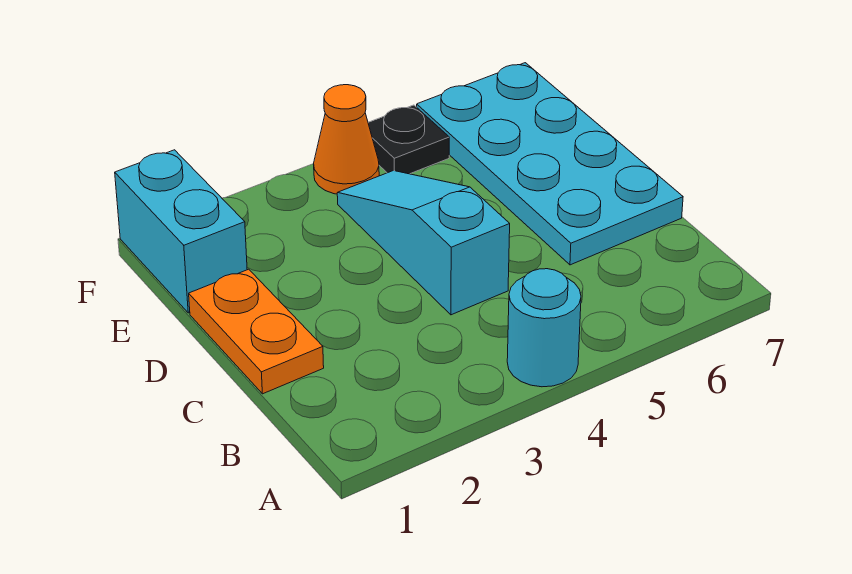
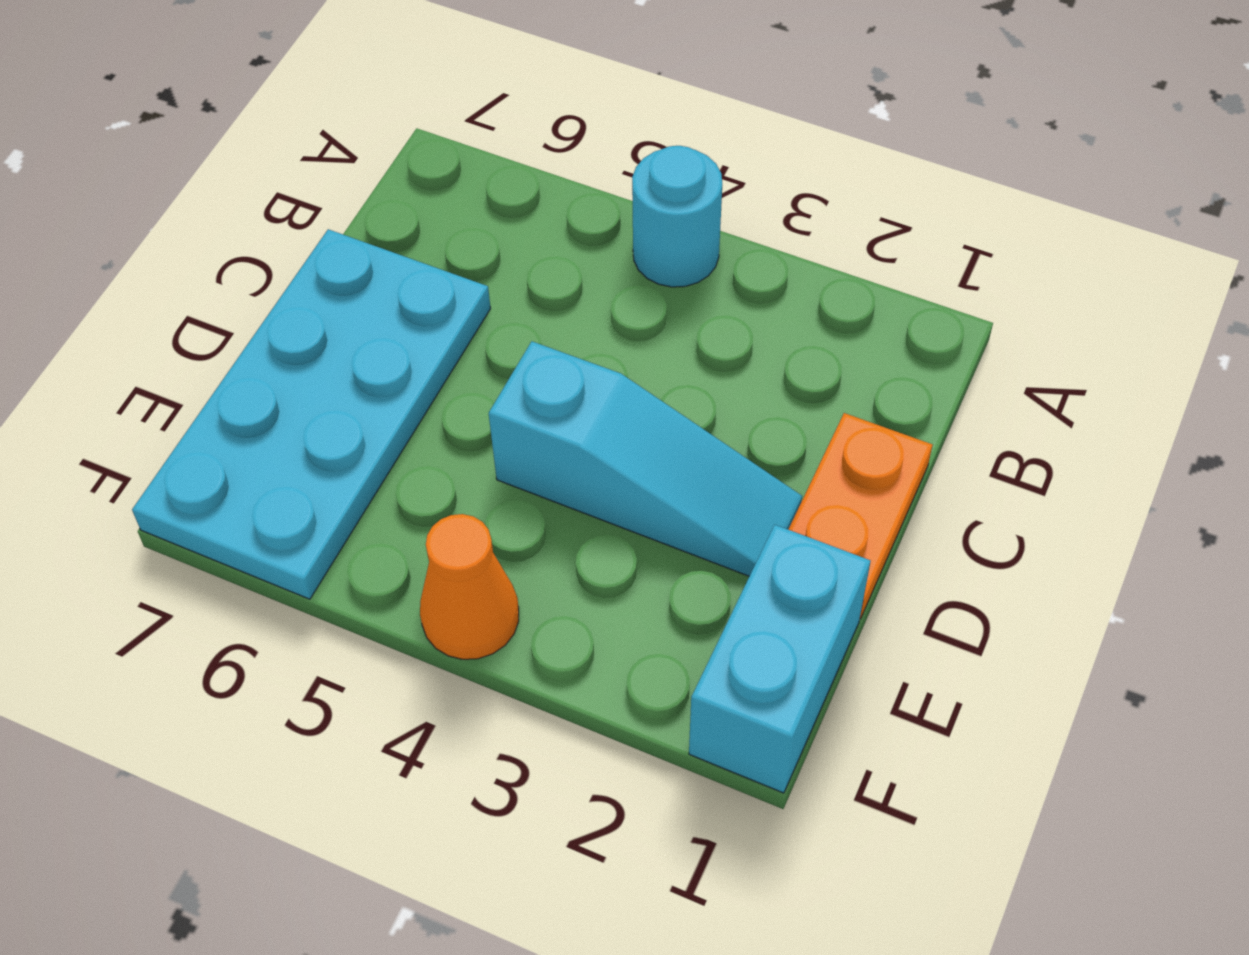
cyan slope C4:E4 level 1 top C -> cyan slope D2:D4 level 1 top 4
black plate F5 level 1 -> none

